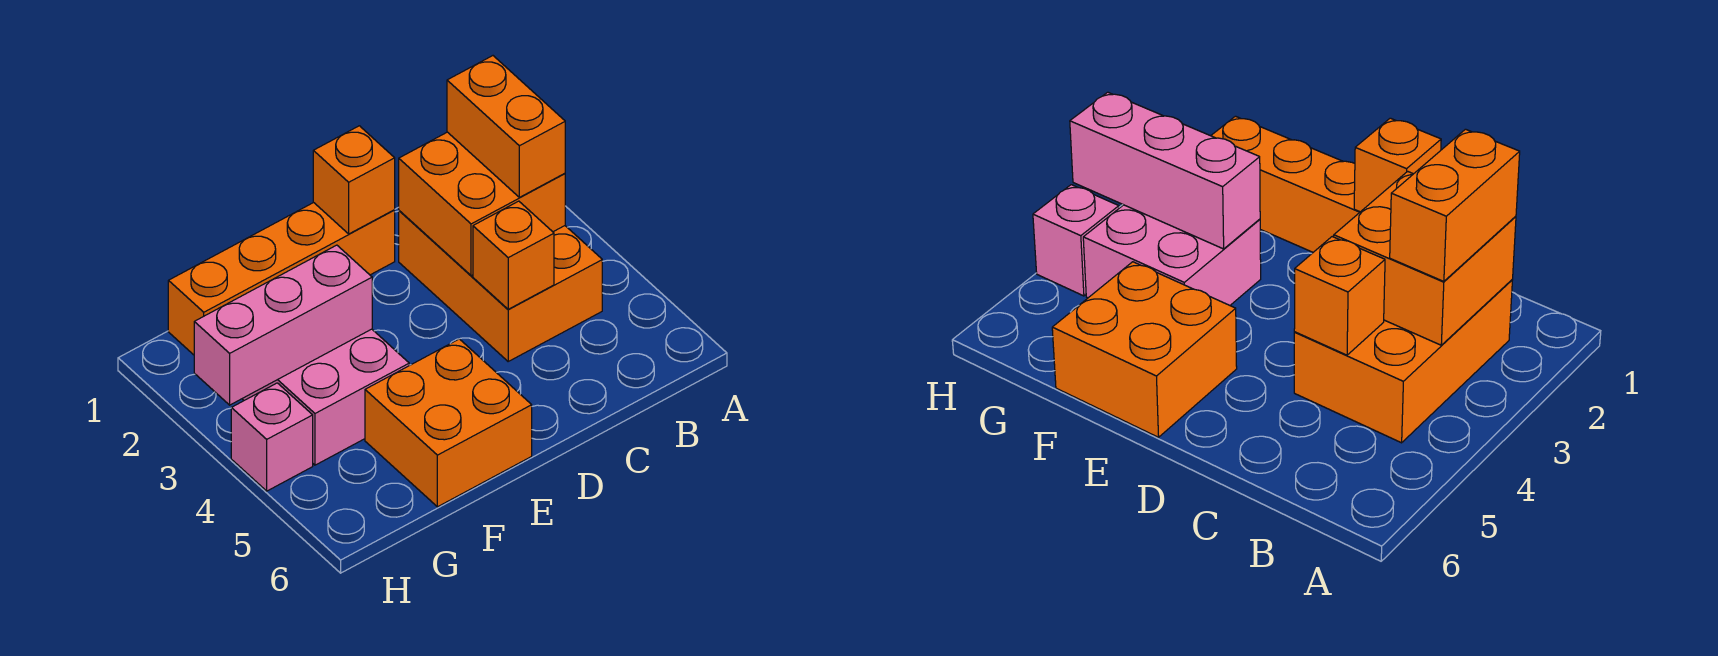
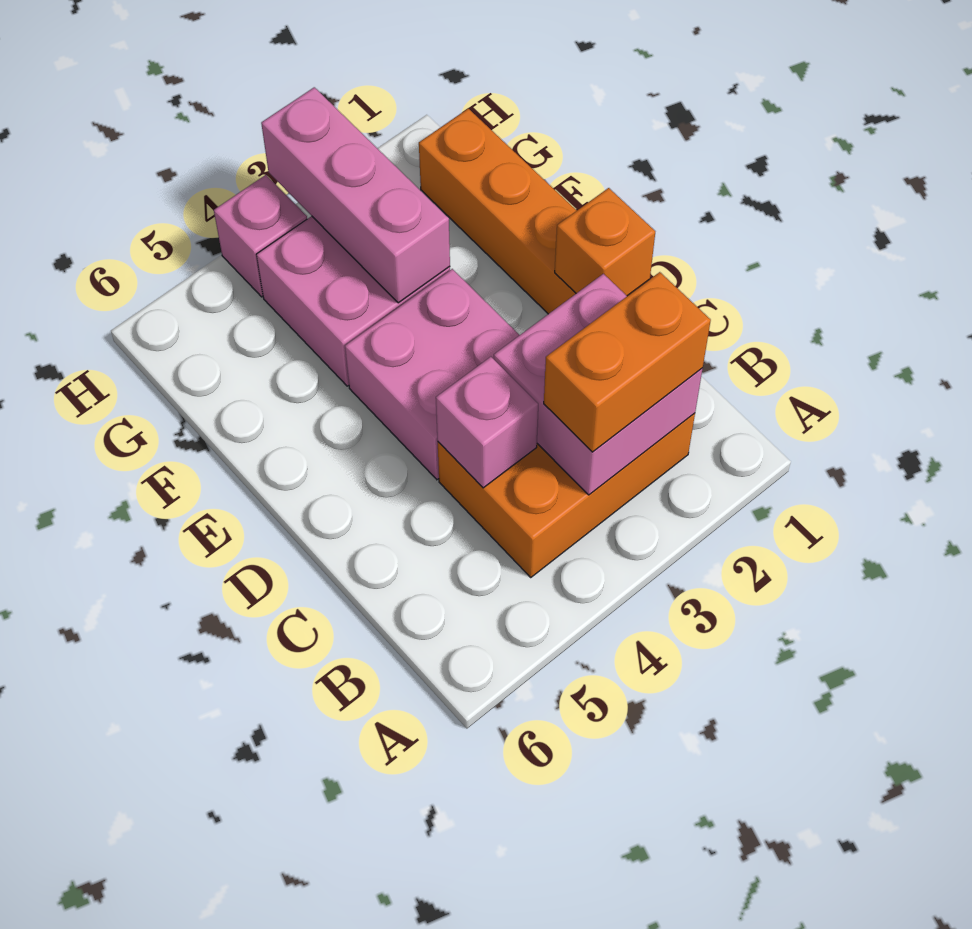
orange brick B2:C3 level 2 -> pink brick B2:C3 level 2
orange brick C4 level 2 -> pink brick C4 level 2
none -> pink brick D3:E4 level 1
orange brick E5:F6 level 1 -> none

